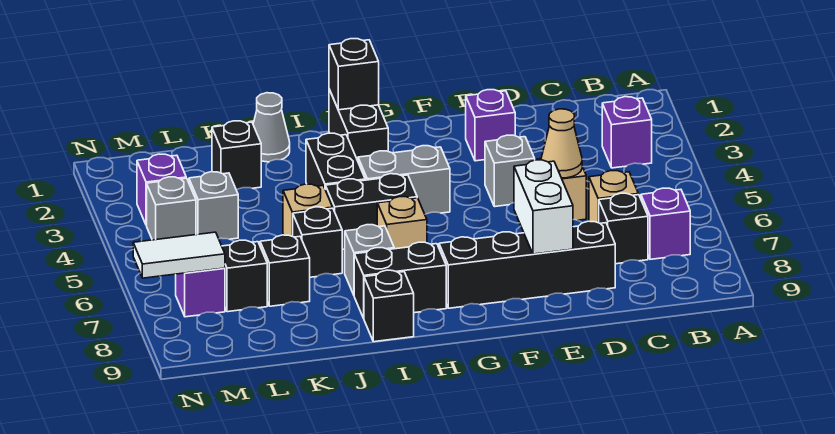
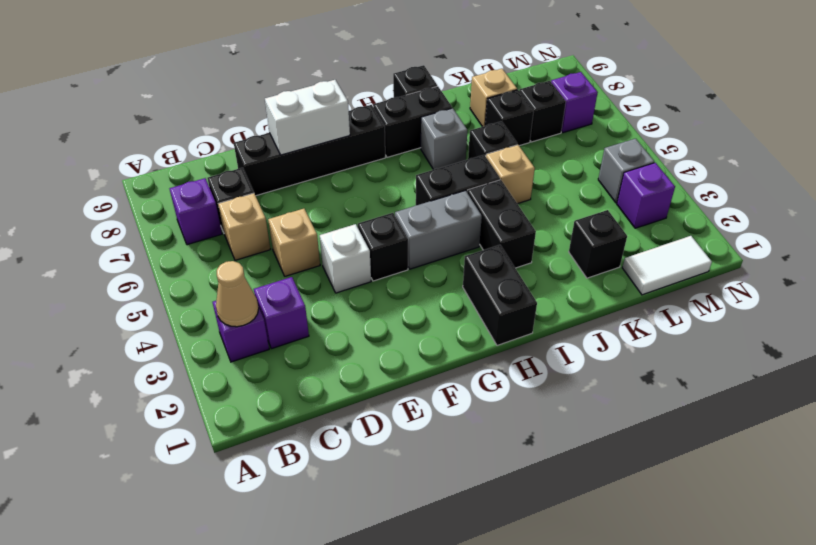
tan cone D5 level 2 -> tan cone B3 level 2
purple brick E2 level 1 -> purple brick C3 level 1
grey brick E4 level 1 -> white brick E4 level 1
white brick E7:E8 level 2 -> white brick E8:F8 level 2
black brick H1 level 2 -> black brick F4 level 1
tan brick H6 level 1 -> tan brick K8 level 1
grey cone J1 level 1 -> none
grey brick L4 level 1 -> none
white tile M7:N7 level 2 -> white tile L1:M1 level 1

